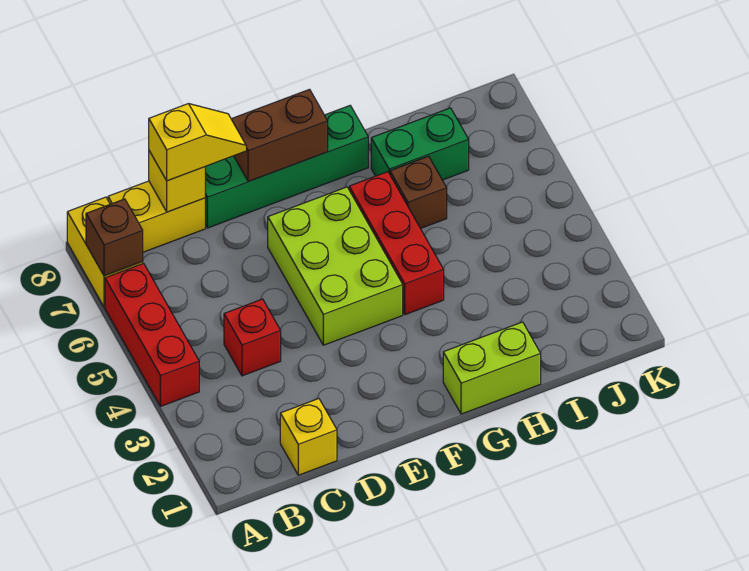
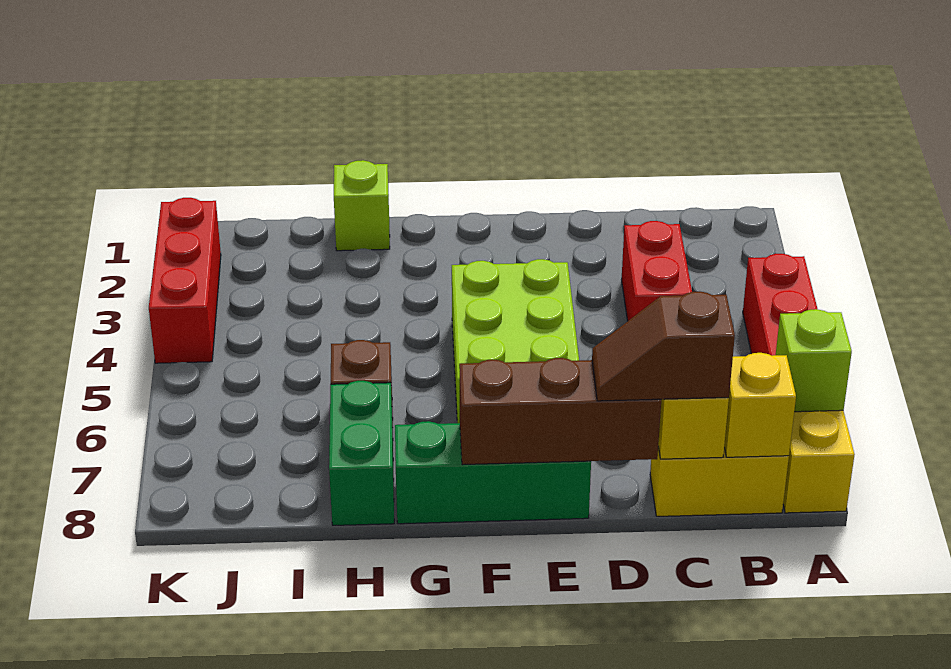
brown brick A7 level 2 -> lime brick A7 level 2
yellow brick C1 level 1 -> yellow brick B8 level 2
red brick C4 level 1 -> red brick C3:C4 level 1
yellow slope C8:D8 level 3 top C -> brown slope C8:D8 level 3 top C
green brick D8:G8 level 1 -> green brick E8:G8 level 1
brown brick E8:F8 level 2 -> brown brick D8:F8 level 2
lime brick G1:H1 level 1 -> lime brick H1 level 1
red brick G4:G6 level 1 -> red brick K2:K4 level 1
green brick H7:I7 level 1 -> green brick H7:H8 level 1

